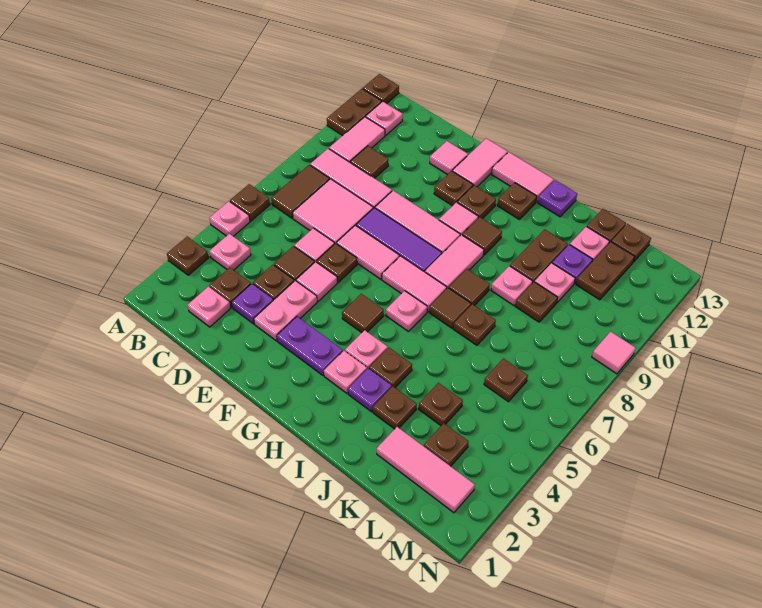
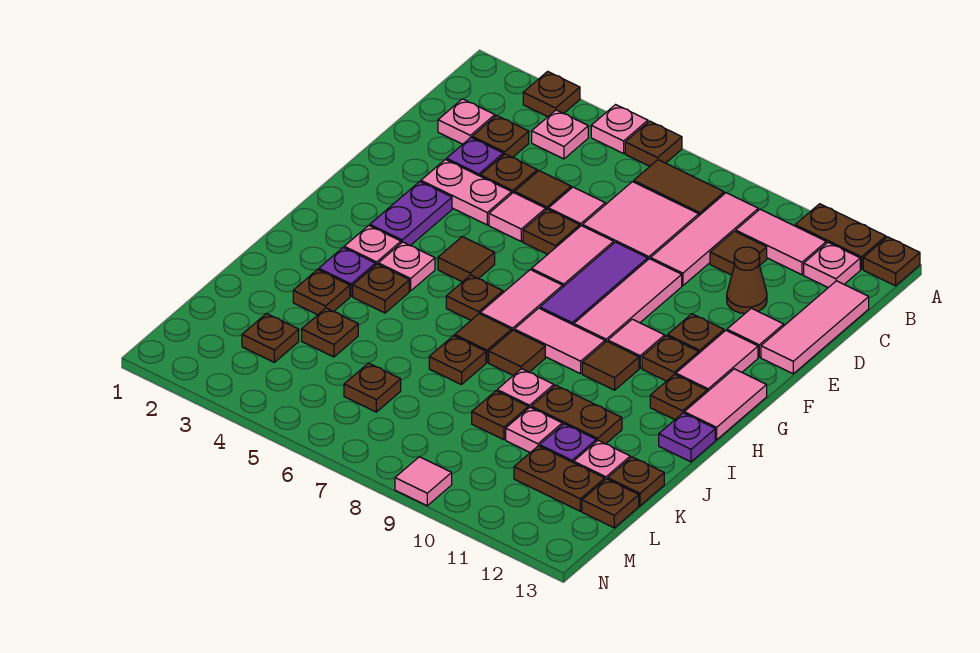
none -> brown cone D11 level 1
pink tile F12:F13 level 1 -> pink tile F12:G12 level 1
pink plate H6 level 1 -> brown plate H6 level 1
pink tile K2:M2 level 1 -> pink tile C13:E13 level 1

